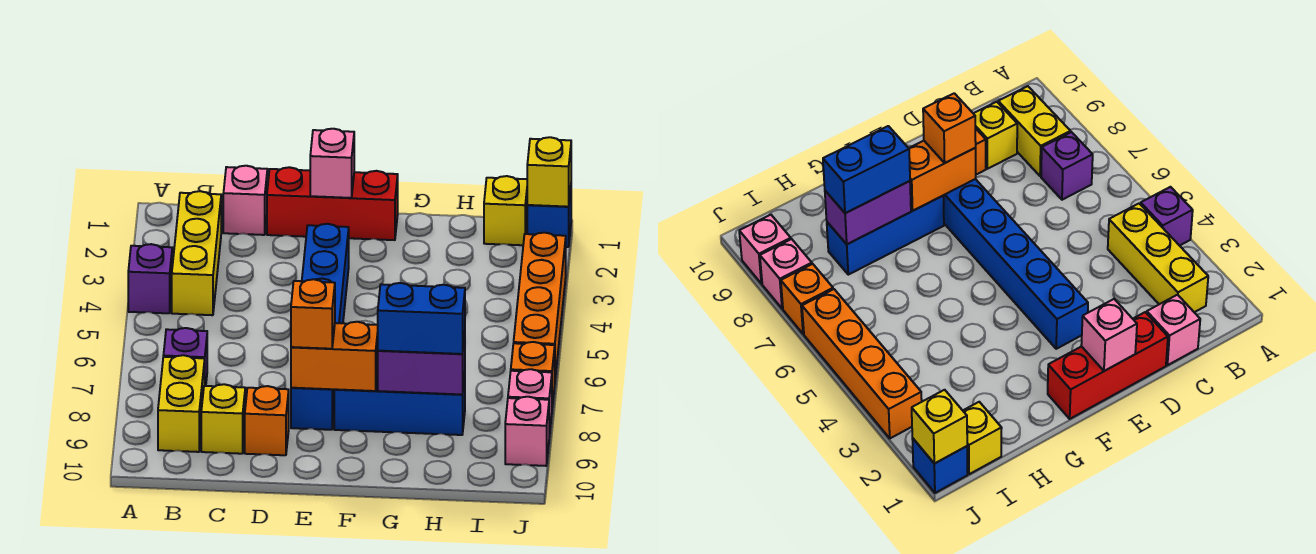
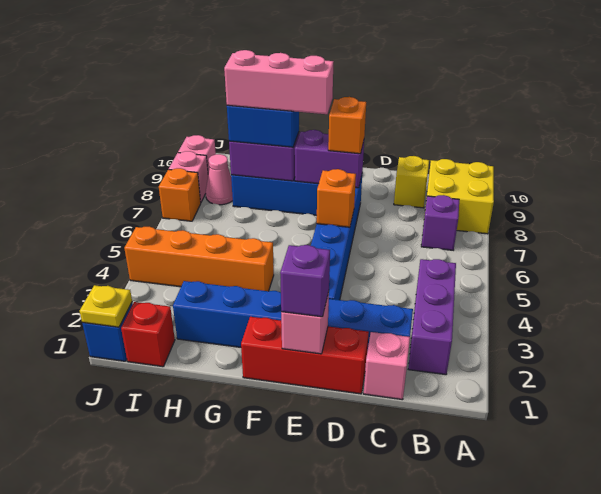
purple brick A4 level 1 -> purple brick E1 level 3
yellow brick B2:B4 level 1 -> purple brick B2:B4 level 1
yellow brick B8:B9 level 1 -> yellow brick A8:B9 level 1
none -> blue brick C2:H2 level 1
orange brick D9 level 1 -> orange brick E6 level 2
orange brick E8:F8 level 2 -> purple brick E8:F8 level 2
none -> pink brick F8:H8 level 4
yellow brick I1 level 1 -> red brick I1 level 1
none -> pink cone I8 level 1
yellow brick J1 level 2 -> yellow plate J1 level 2
orange brick J3:J6 level 1 -> orange brick G4:J4 level 1

